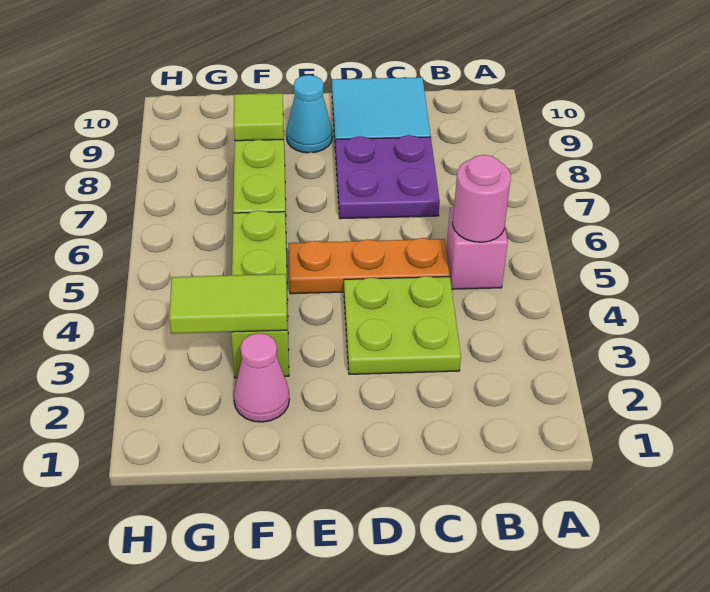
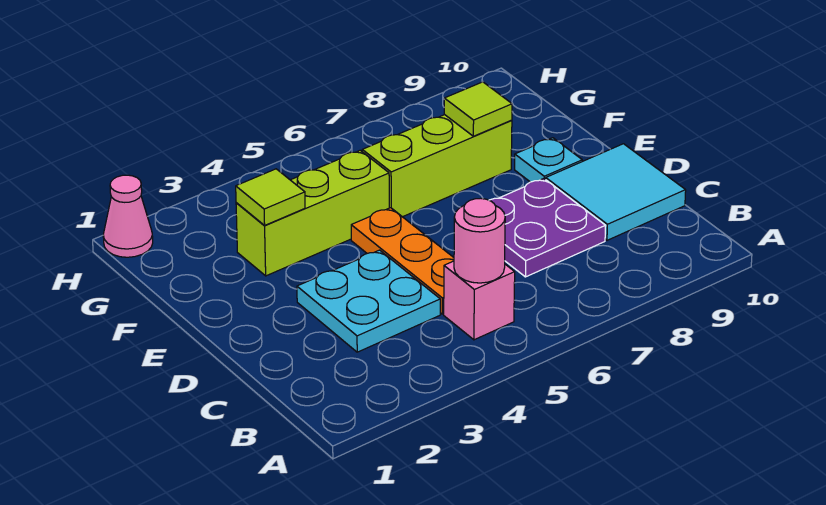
lime plate C3:D4 level 1 -> cyan plate C3:D4 level 1
cyan cone E9 level 1 -> cyan plate E9 level 1
pink cone F2 level 1 -> pink cone H1 level 1
lime tile F3:G3 level 2 -> lime tile F3 level 2

